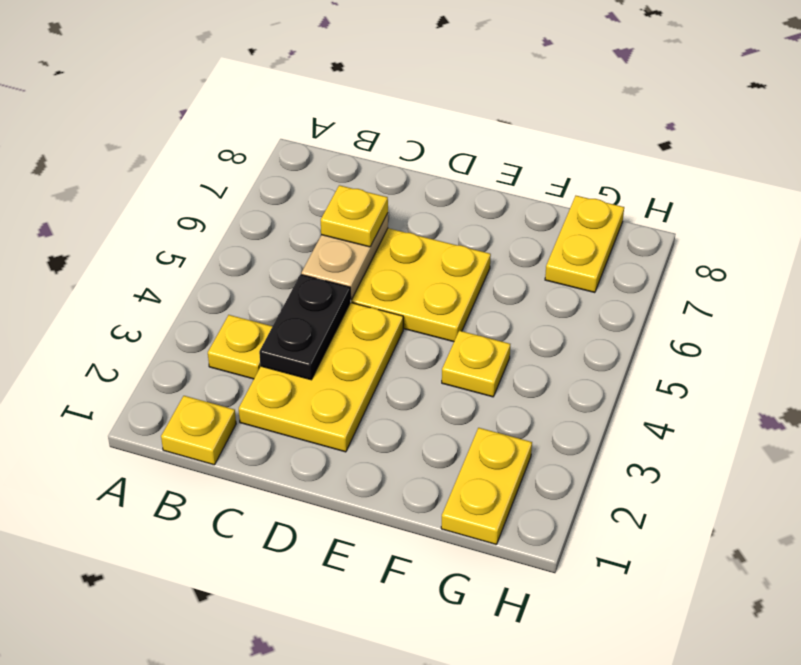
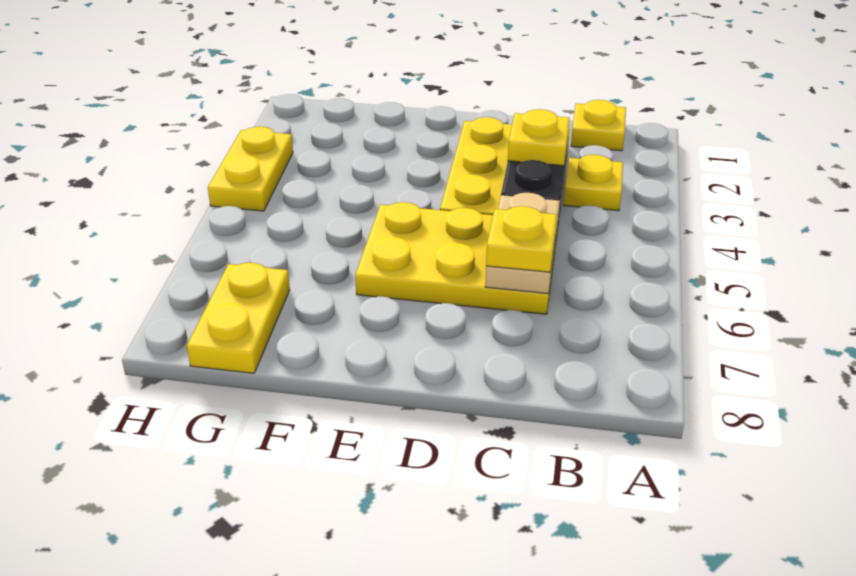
yellow plate F4 level 1 -> yellow plate C3 level 3
yellow plate G1:G2 level 1 -> yellow plate H3:H4 level 1

